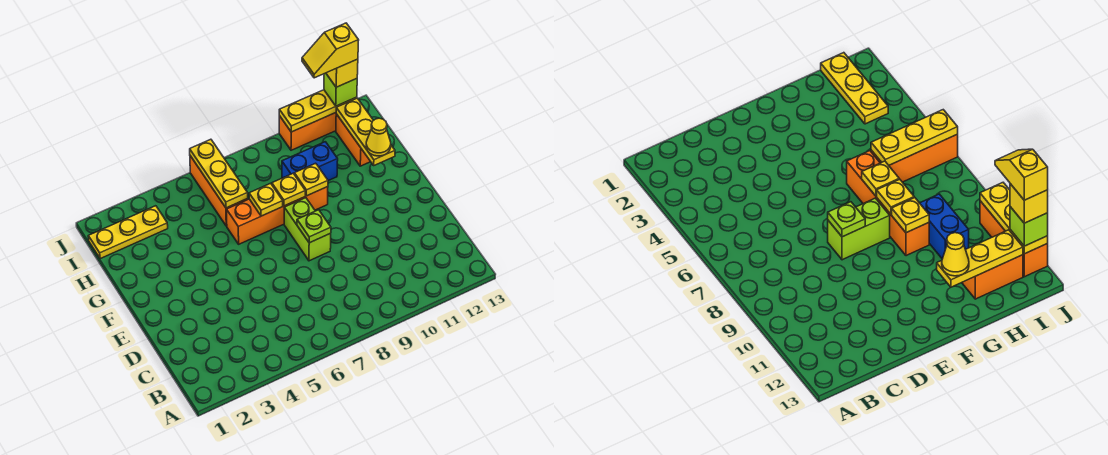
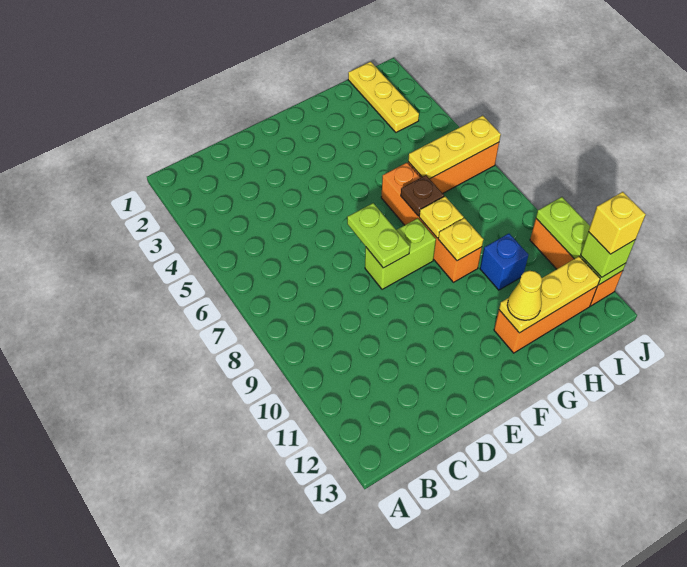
lime plate E8 level 2 -> lime plate E7:E8 level 2
yellow plate G7 level 2 -> brown plate G7 level 2
blue brick H9:H10 level 1 -> blue brick H10 level 1
orange brick H12:I12 level 1 -> orange brick G12:I12 level 1
yellow plate J10:J12 level 2 -> lime plate J10:J12 level 2
yellow slope J11:J12 level 5 top 12 -> none

